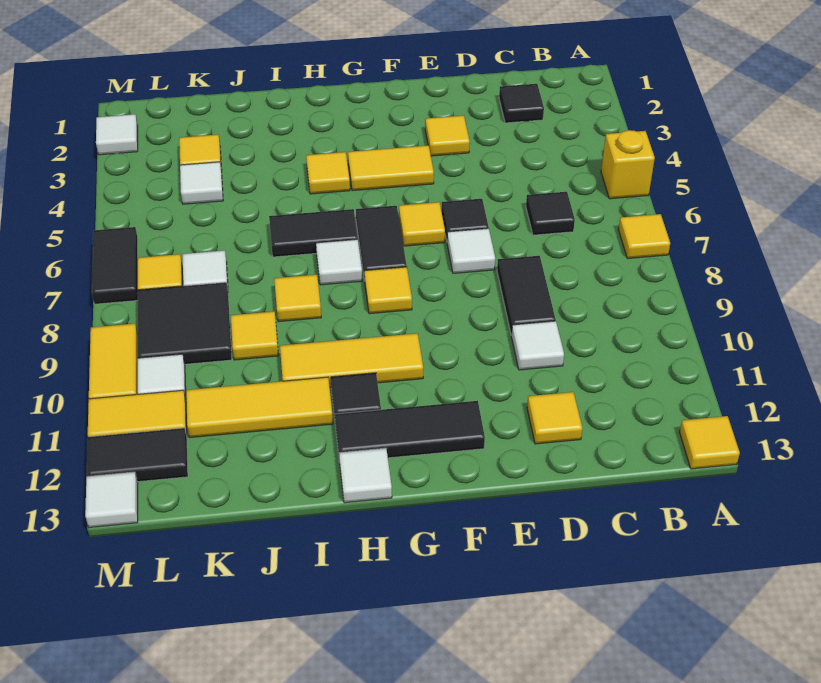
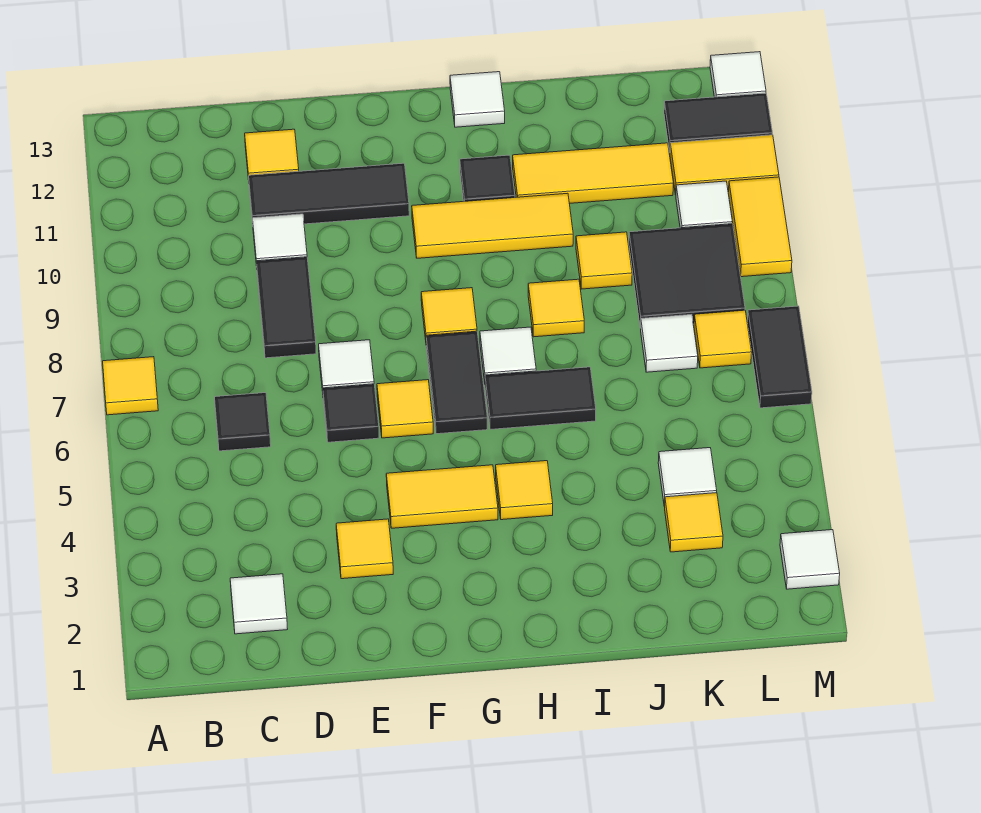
yellow brick A5 level 1 -> none
yellow tile A13 level 1 -> none
black tile C2 level 1 -> white tile C2 level 1
black tile F12:H12 level 1 -> black tile D11:F11 level 1

